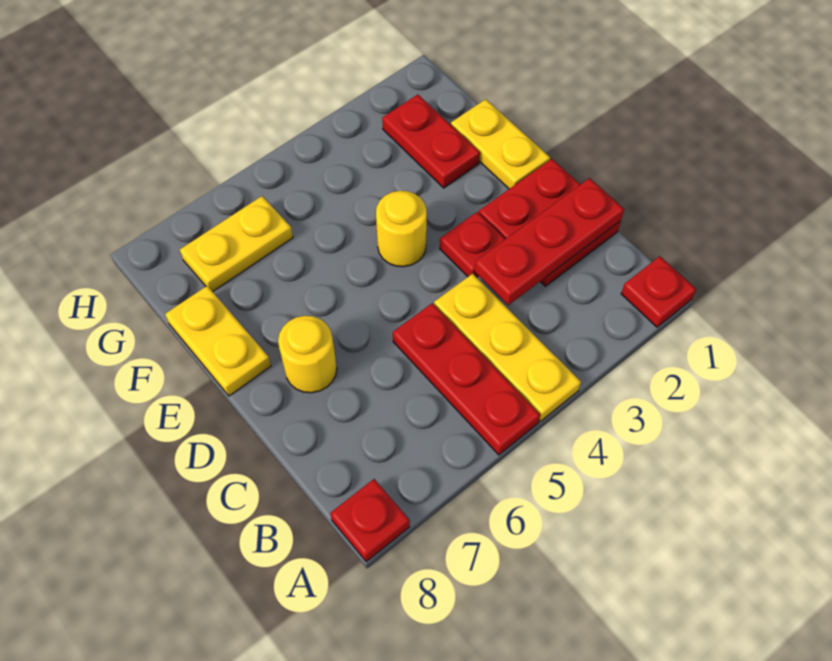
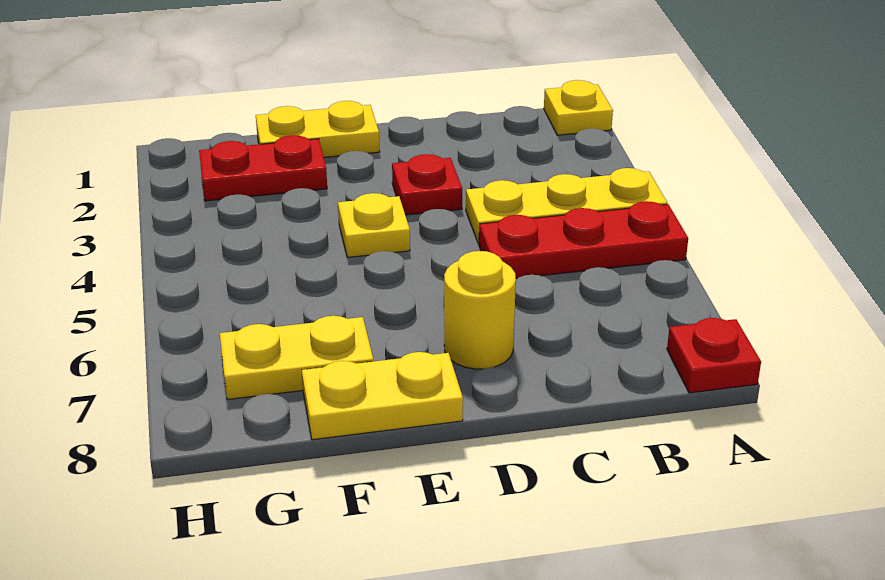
red plate A1 level 1 -> yellow plate A1 level 1
red plate C1:D2 level 1 -> none
red plate C1:C3 level 2 -> none
yellow round brick E4 level 1 -> yellow plate E4 level 1
yellow plate G6:G7 level 1 -> yellow plate F7:G7 level 1

